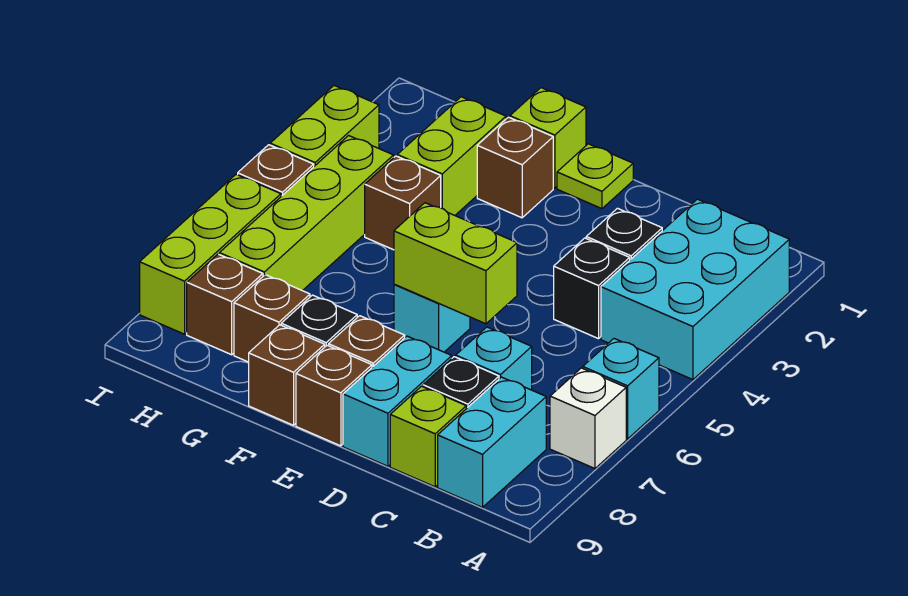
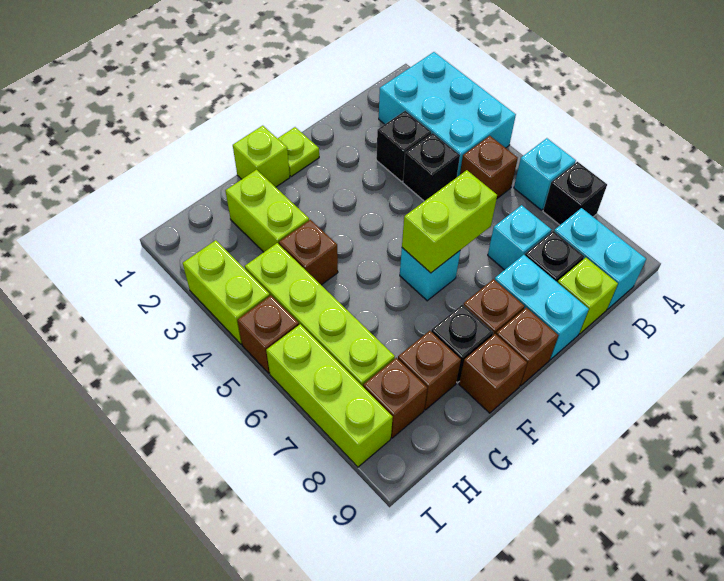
white brick A7 level 1 -> black brick A7 level 1
brown brick F2 level 1 -> brown brick B5 level 1

